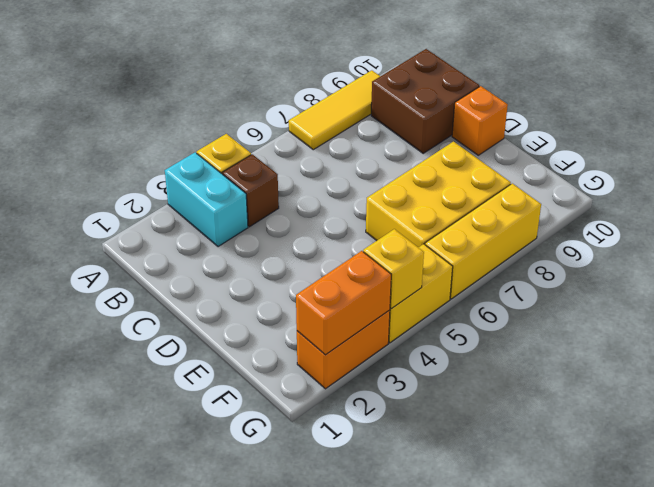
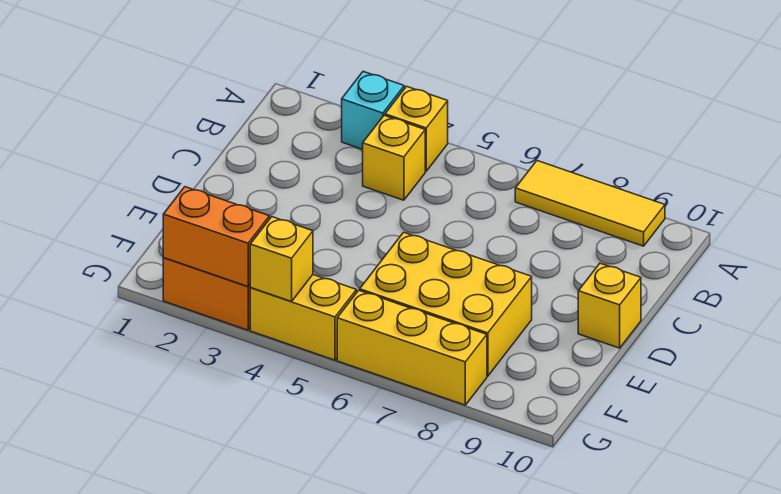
cyan brick A3:B3 level 1 -> cyan brick A3 level 1
brown brick B4 level 1 -> yellow brick B4 level 1
brown brick B9:C10 level 1 -> none
orange brick D10 level 1 -> yellow brick D10 level 1

